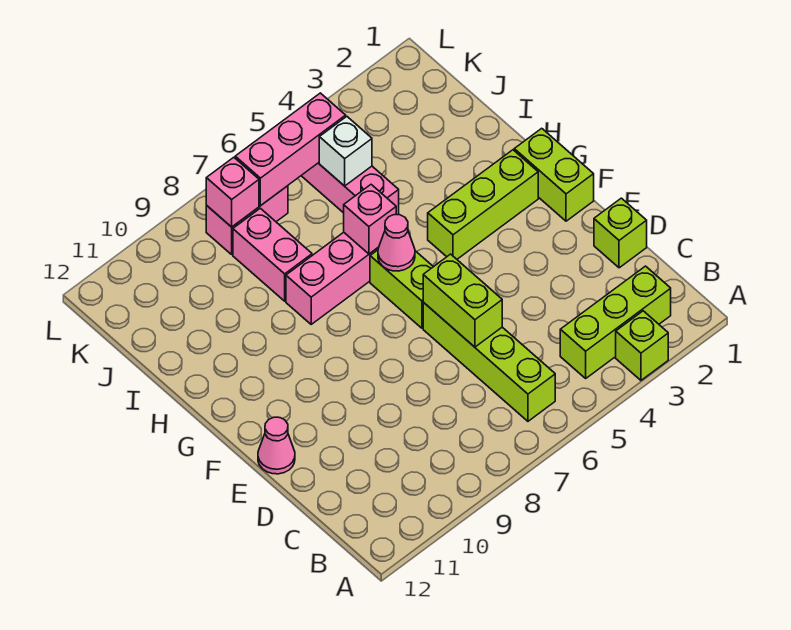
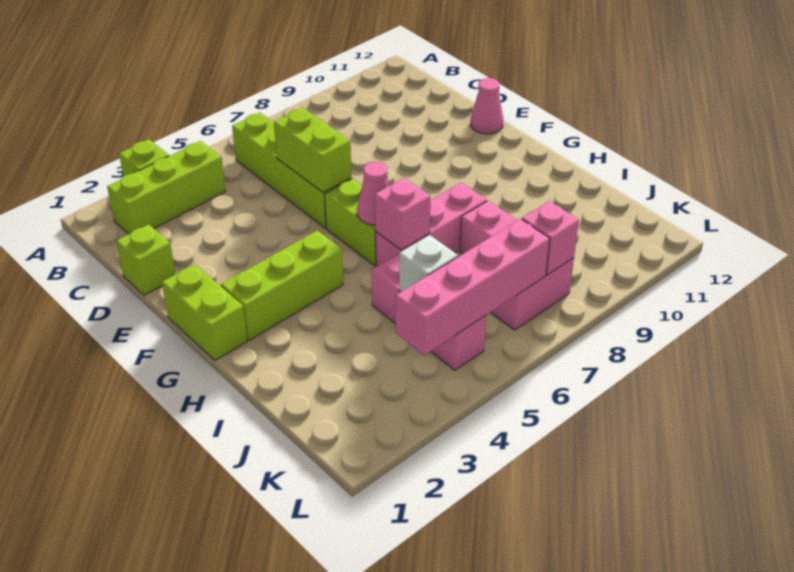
pink brick K5:K7 level 2 -> pink brick K4:K7 level 2

